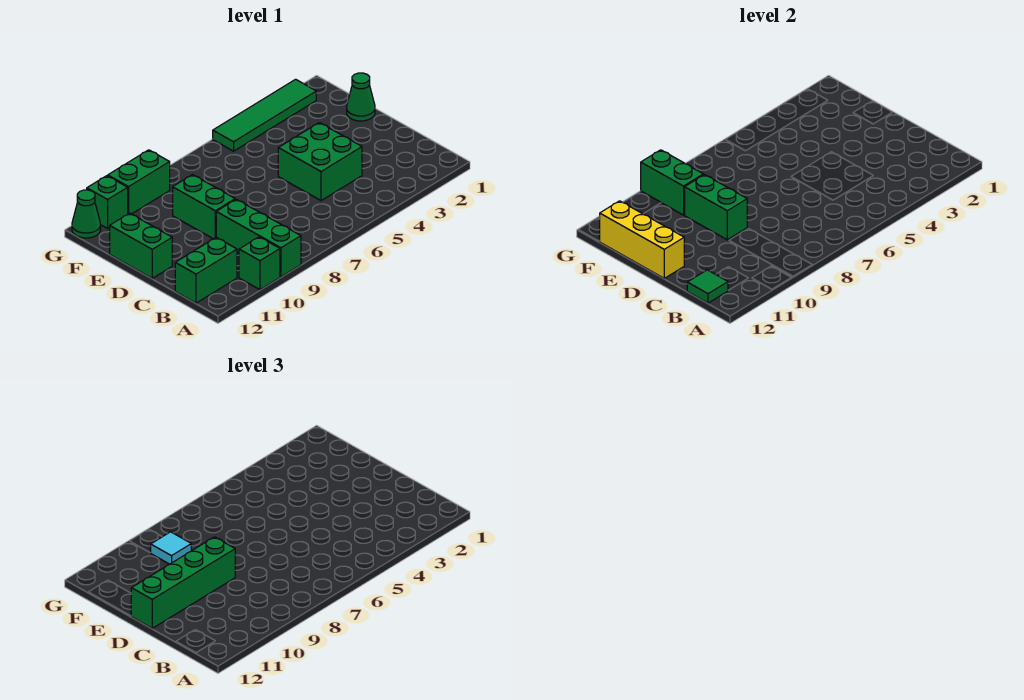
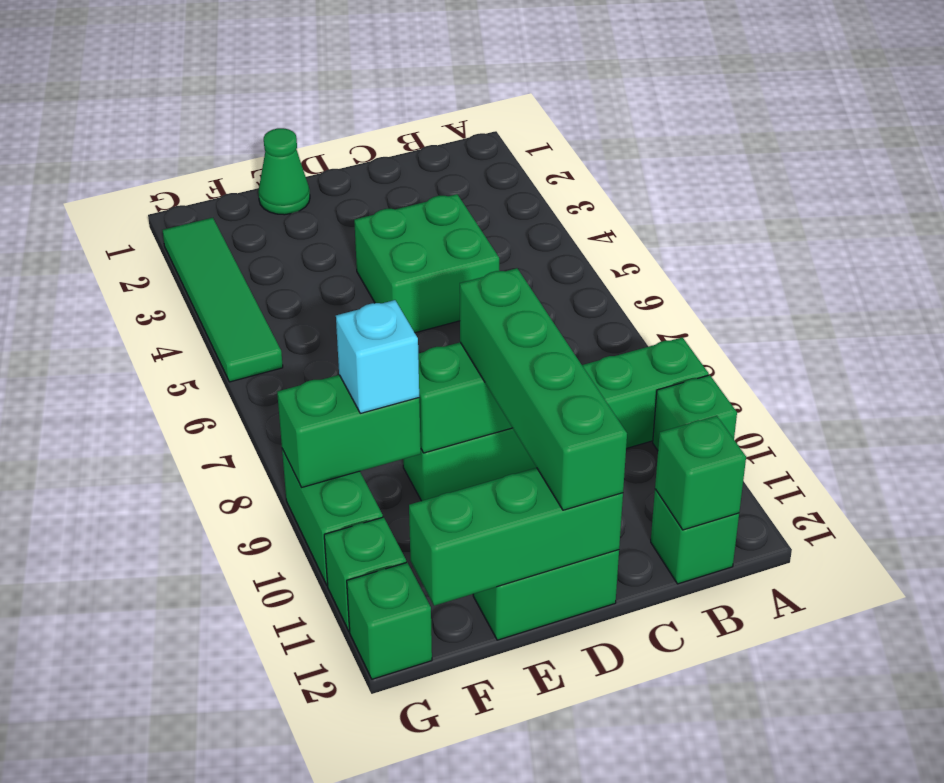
green brick B11:B12 level 1 -> green brick B12 level 1
green tile B12 level 2 -> green brick B12 level 2
yellow brick D12:F12 level 2 -> green brick D12:F12 level 2
cyan tile F9 level 3 -> cyan brick F9 level 3
green cone G12 level 1 -> green brick G12 level 1

